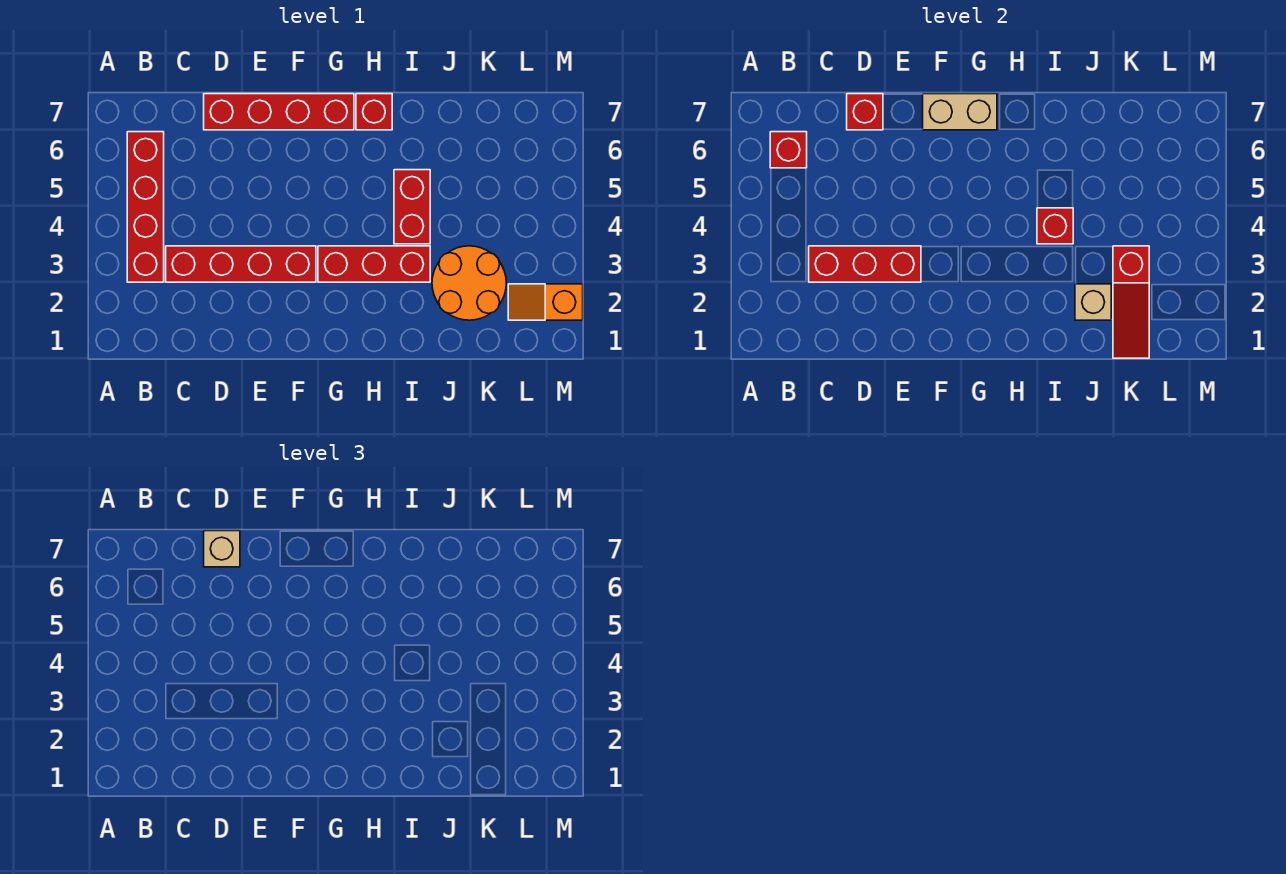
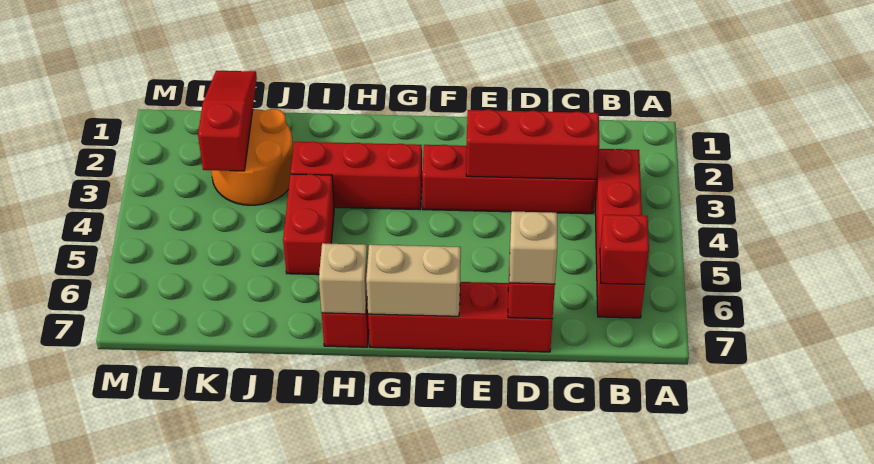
red brick I4 level 2 -> none
tan brick J2 level 2 -> tan brick H7 level 2
orange slope L2:M2 level 1 top M -> none

